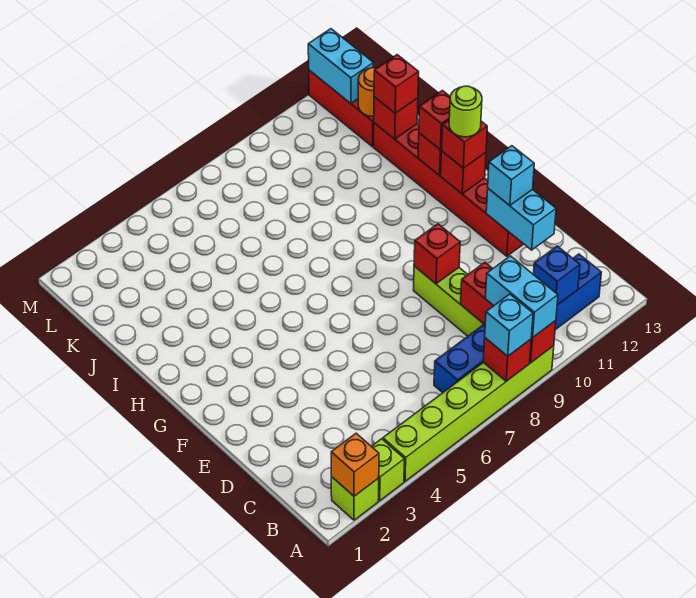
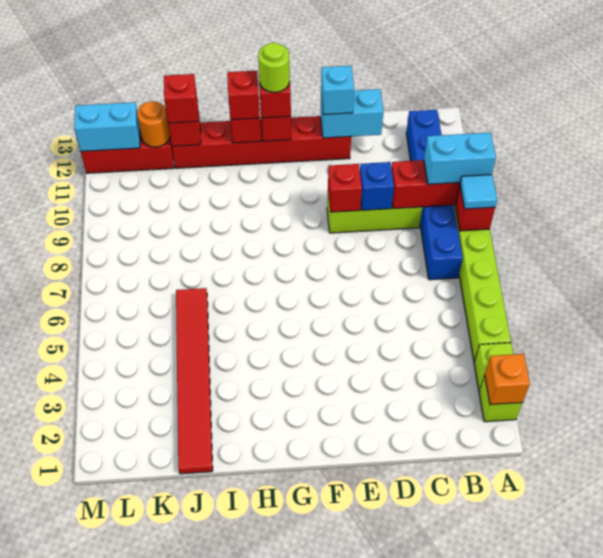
cyan brick A8 level 3 -> cyan tile A8 level 3
blue brick B11 level 2 -> blue brick D9 level 2
none -> red tile J1:J6 level 1

